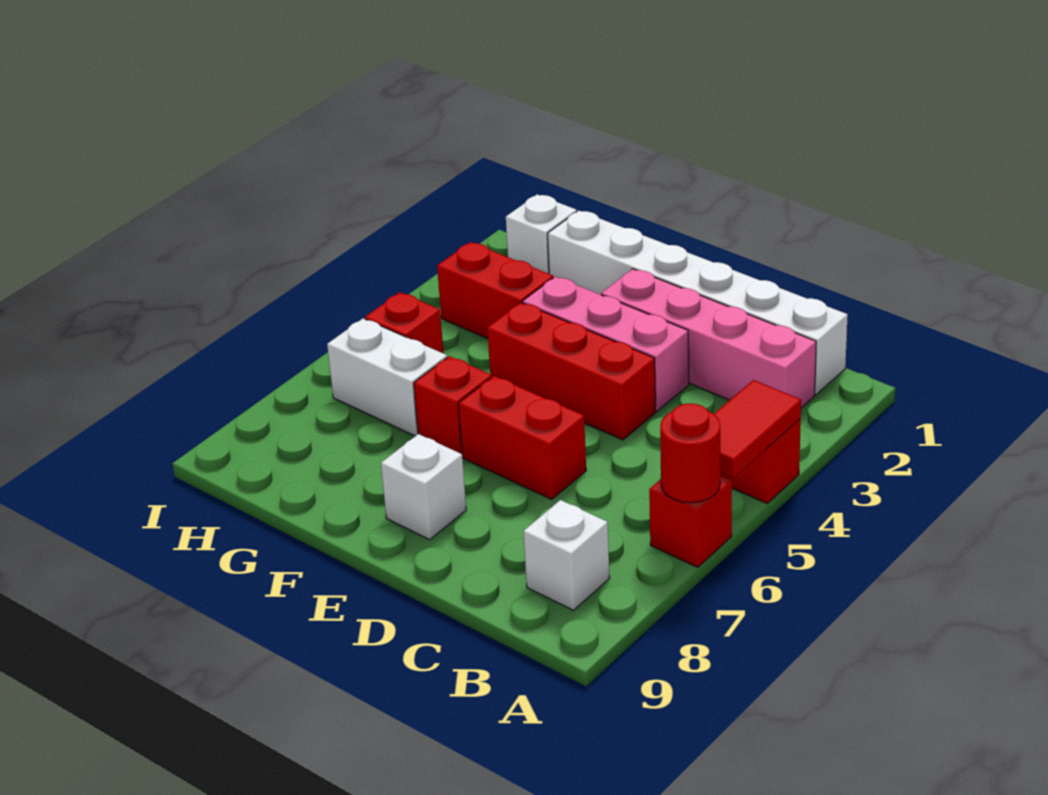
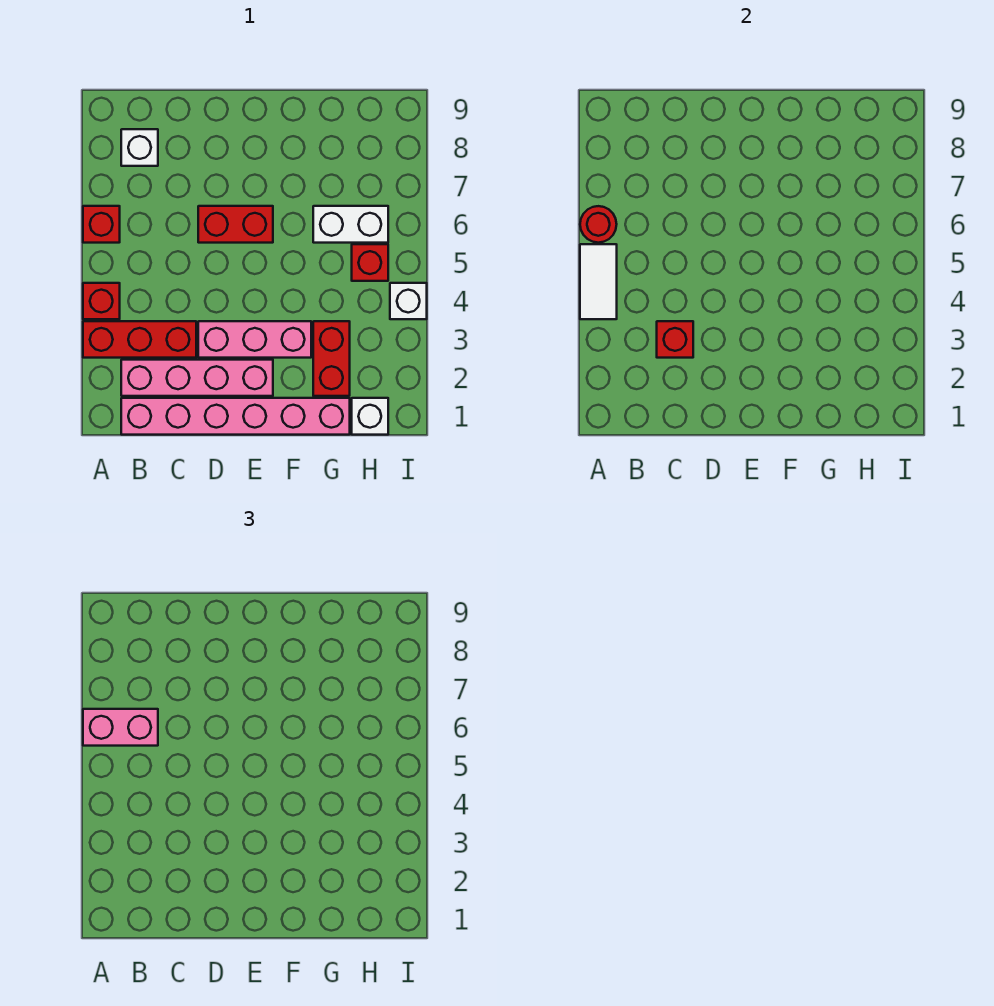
red tile A4:A5 level 2 -> white tile A4:A5 level 2
none -> pink brick A6:B6 level 3
white brick B1:G1 level 1 -> pink brick B1:G1 level 1
red brick D4:F4 level 1 -> red brick A3:C3 level 1
white brick E8 level 1 -> white brick I4 level 1
red brick F6 level 1 -> red brick C3 level 2
red brick G3:H3 level 1 -> red brick G2:G3 level 1

